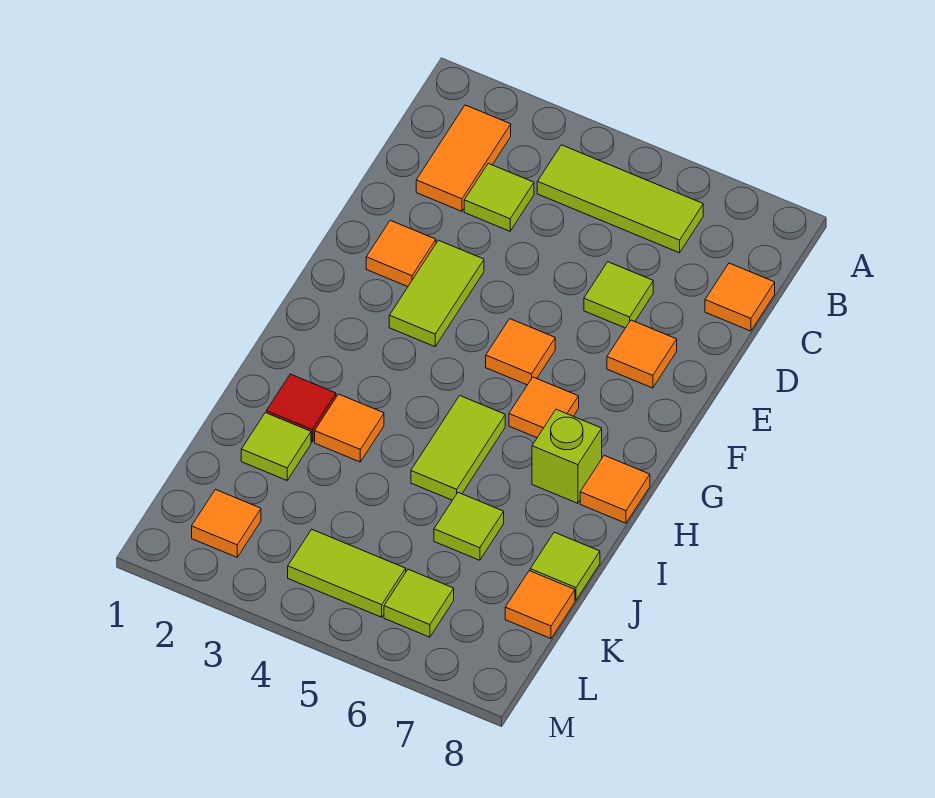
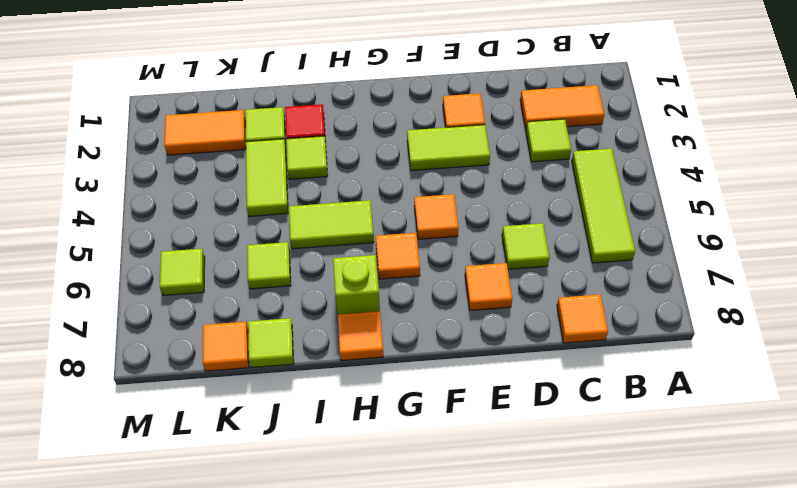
orange tile I3 level 1 -> lime tile I3 level 1
orange tile L2 level 1 -> orange tile K2:L2 level 1
lime tile L4:L5 level 1 -> lime tile J3:J4 level 1

